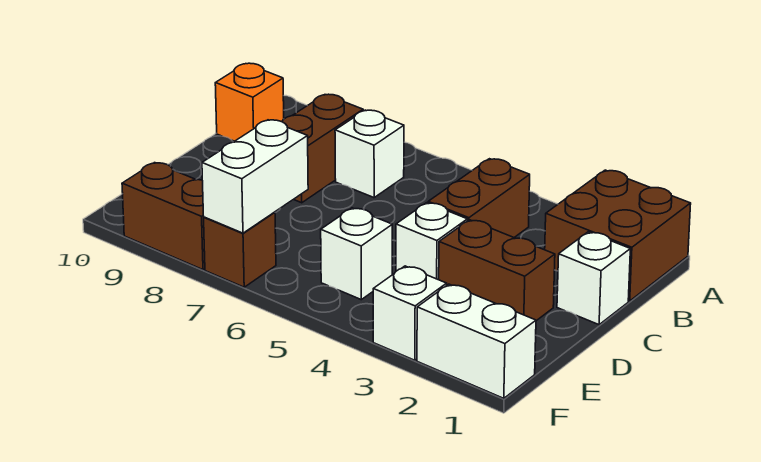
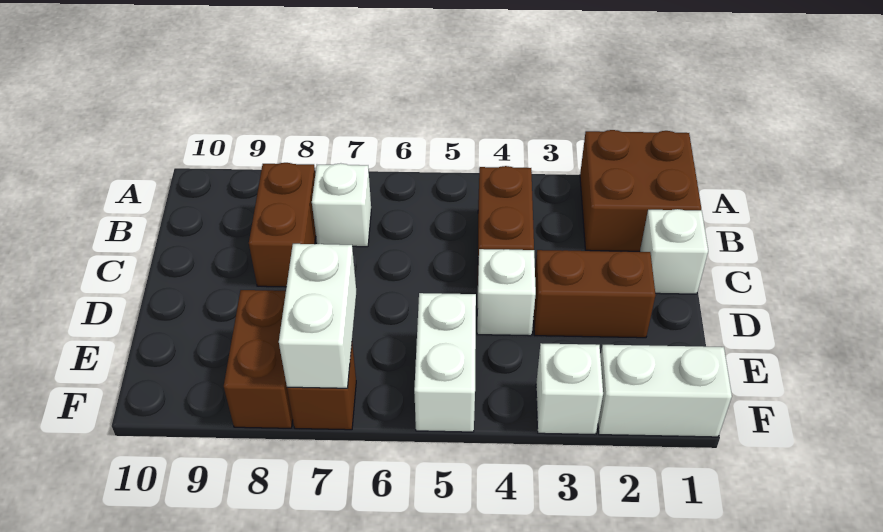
orange brick B10 level 1 -> none
white brick E5 level 1 -> white brick E5:F5 level 1
brown brick F8:F9 level 1 -> brown brick E8:F8 level 1

